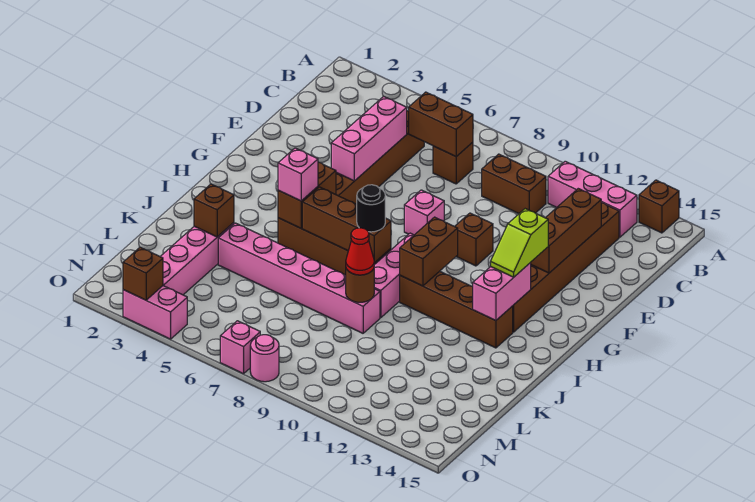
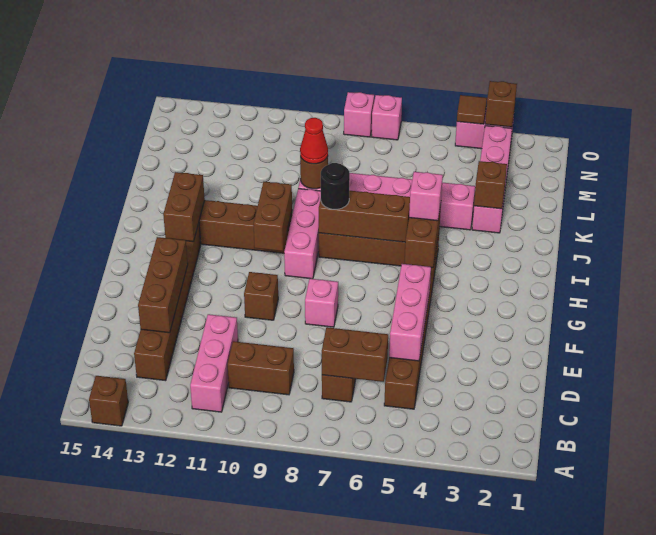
pink brick B11:B13 level 1 -> pink brick B11:D11 level 1
lime slope G13:H13 level 3 top G -> none
pink brick H13:I13 level 2 -> brown brick H13:I13 level 2
none -> brown tile O4 level 2
pink round brick O8 level 1 -> pink brick O8 level 1

